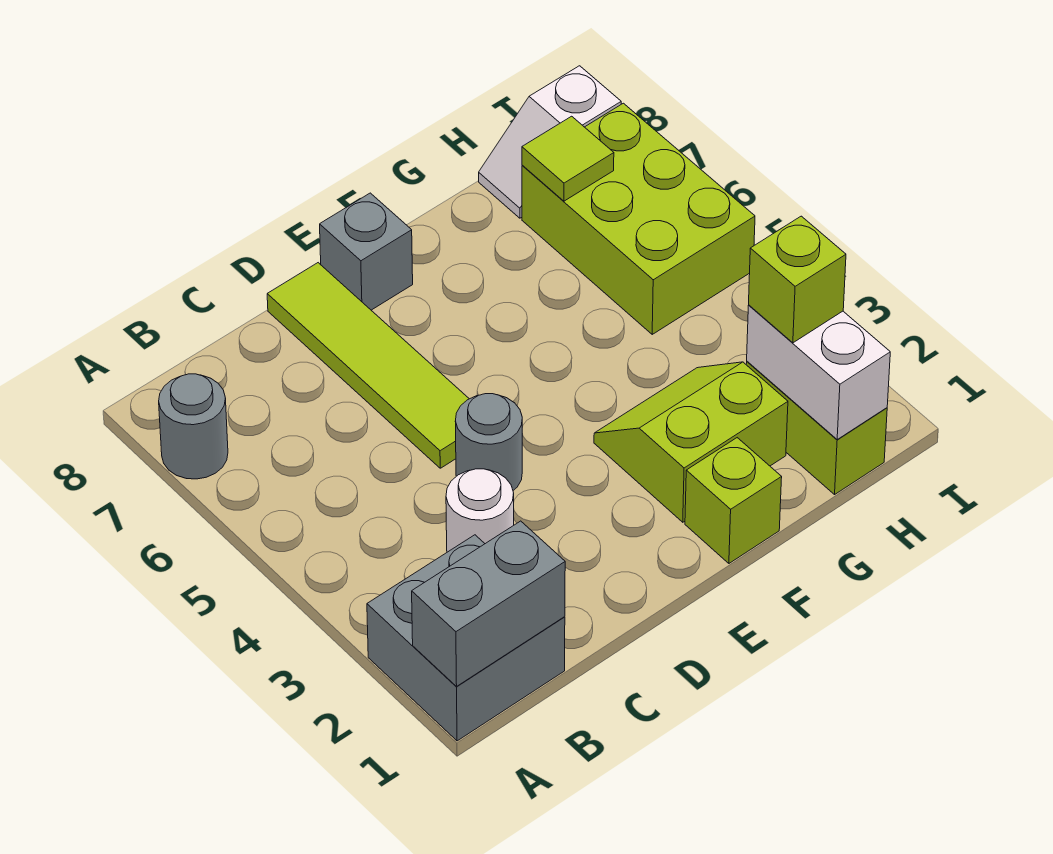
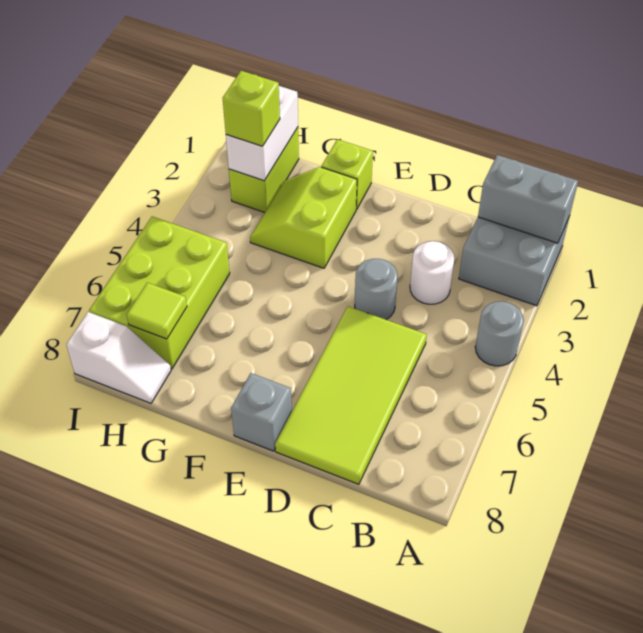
grey round brick A7 level 1 -> grey round brick A4 level 1
lime tile D5:D8 level 1 -> lime tile C5:D8 level 1
lime slope F2:G3 level 1 top 2 -> lime slope F2:G3 level 1 top F

